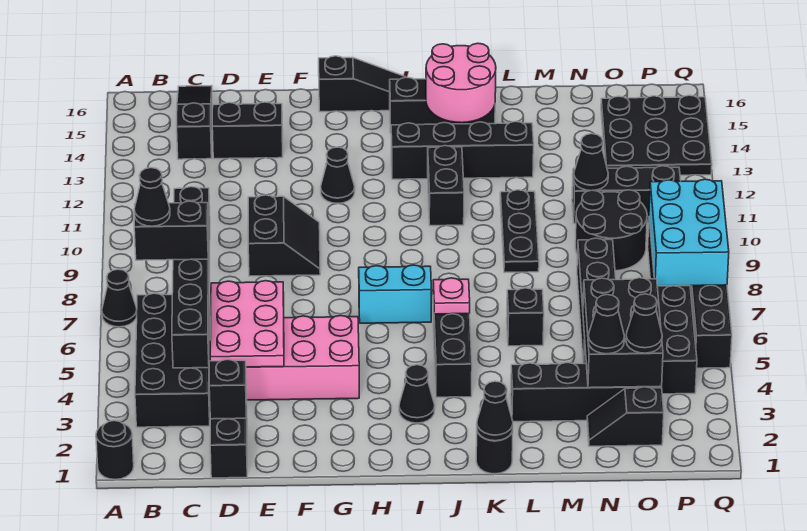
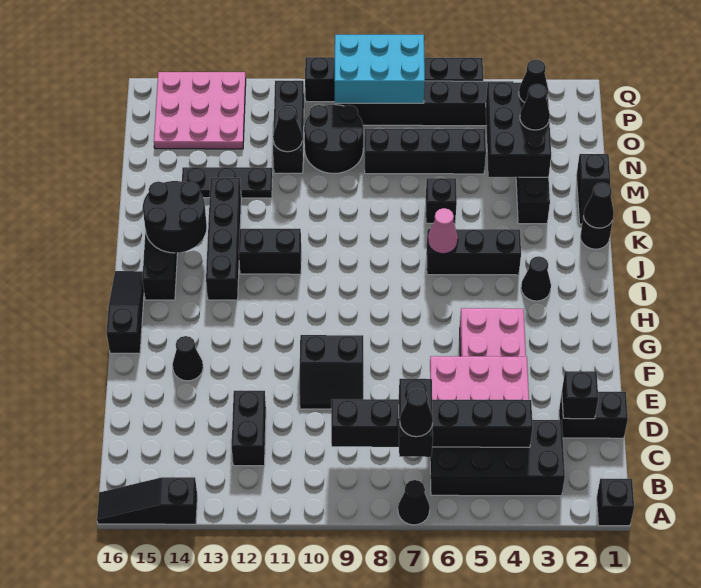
black round brick A1 level 1 -> black brick A1 level 1
black slope C14:C16 level 1 top 14 -> black slope A14:A16 level 1 top 14
black brick D14:E14 level 1 -> black brick C12:D12 level 1
black slope E9:F10 level 1 top E -> black slope E9:F10 level 1 top F
black cone G12 level 1 -> black cone F14 level 1
cyan brick H7:I7 level 1 -> none
pink plate J6 level 2 -> pink cone J6 level 2
pink round brick J14:K15 level 2 -> black round brick J14:K15 level 2
black plate L9:L11 level 1 -> black plate M12:M14 level 1
black slope N2:O2 level 1 top O -> black slope L1:M1 level 1 top M
black brick N3:O5 level 2 -> black brick M3:O4 level 2
black plate O13:Q15 level 1 -> pink plate O13:Q15 level 1

